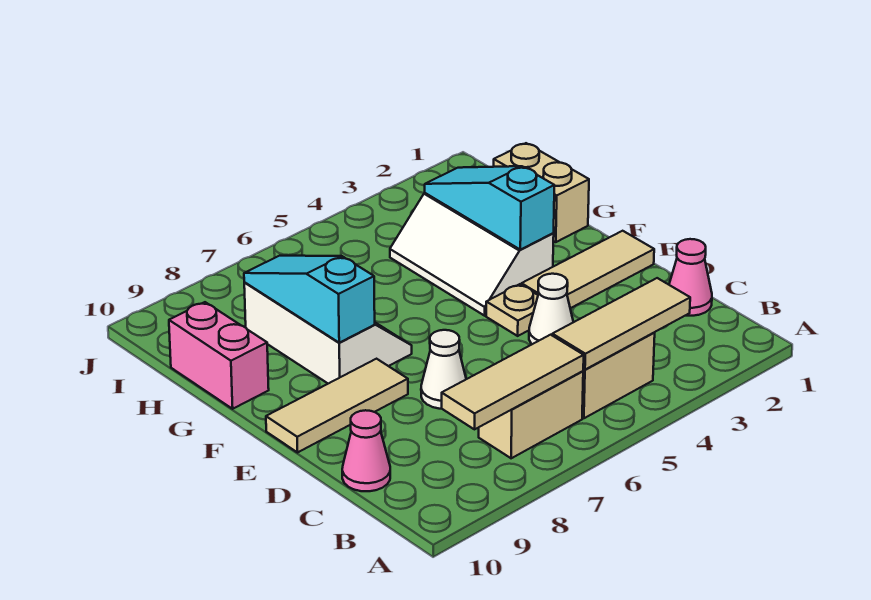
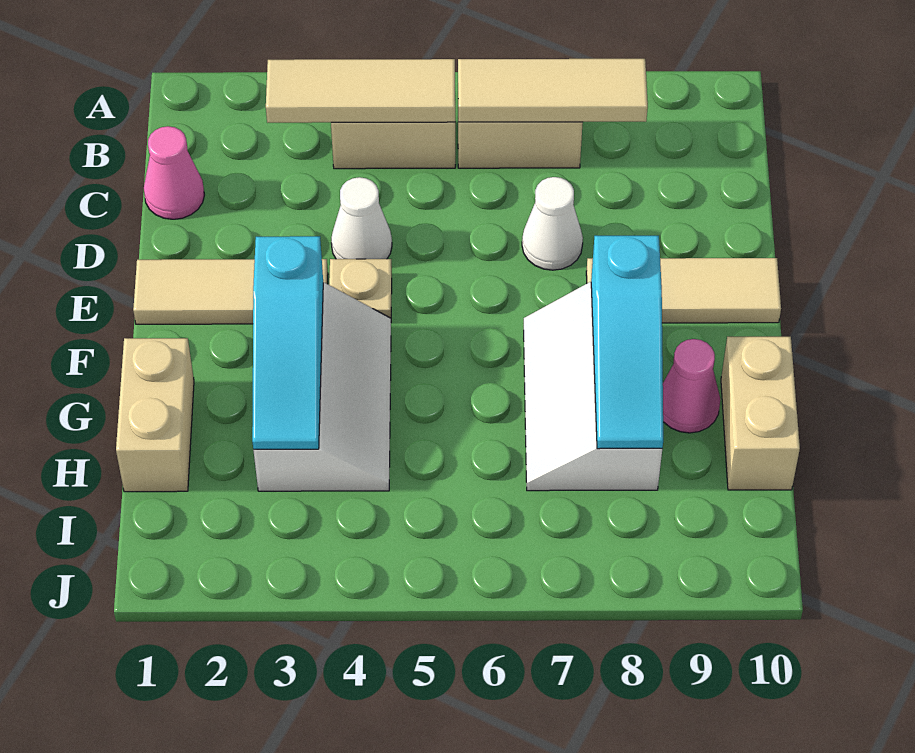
pink cone C10 level 1 -> pink cone G9 level 1
pink brick G10:H10 level 1 -> tan brick G10:H10 level 1

